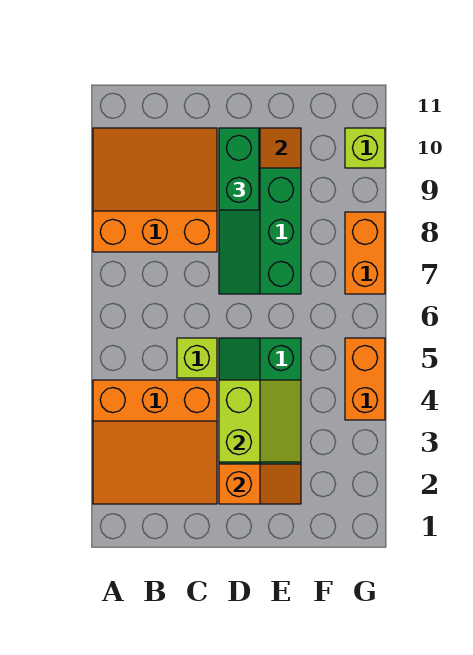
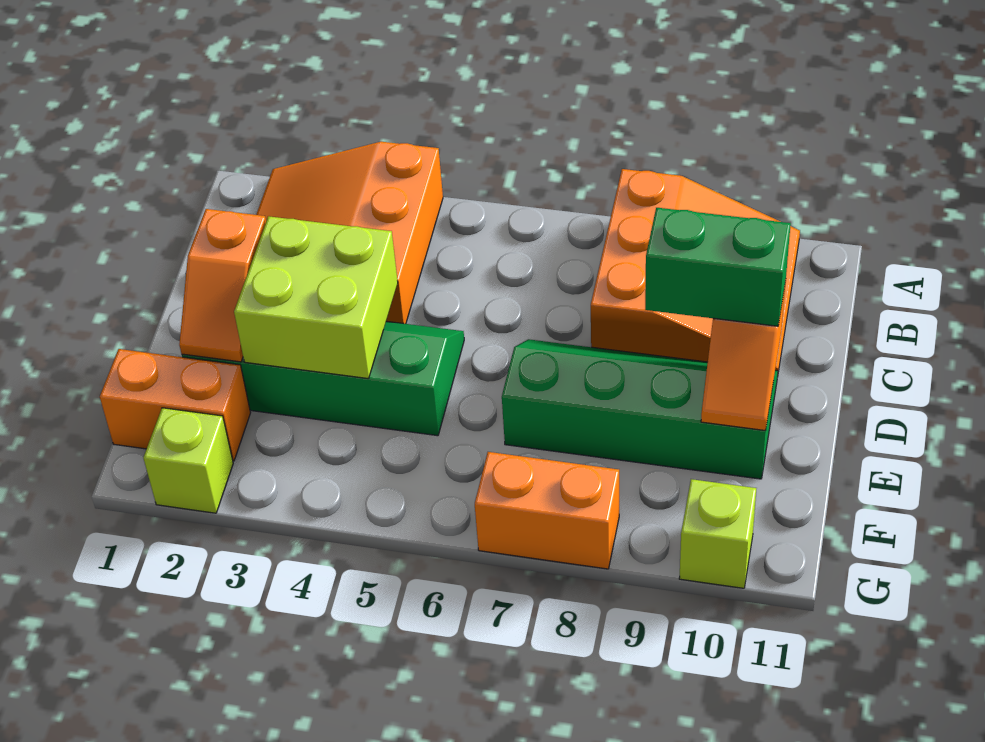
lime brick C5 level 1 -> lime brick G2 level 1
lime slope D3:E4 level 2 top D -> lime brick D3:E4 level 2
orange brick G4:G5 level 1 -> orange brick F1:F2 level 1

